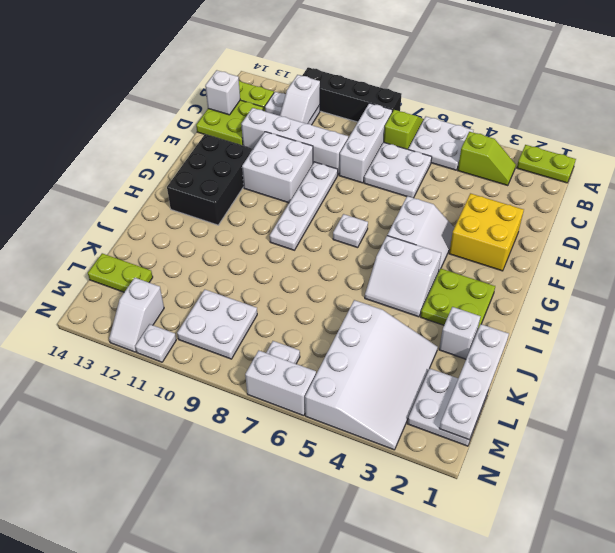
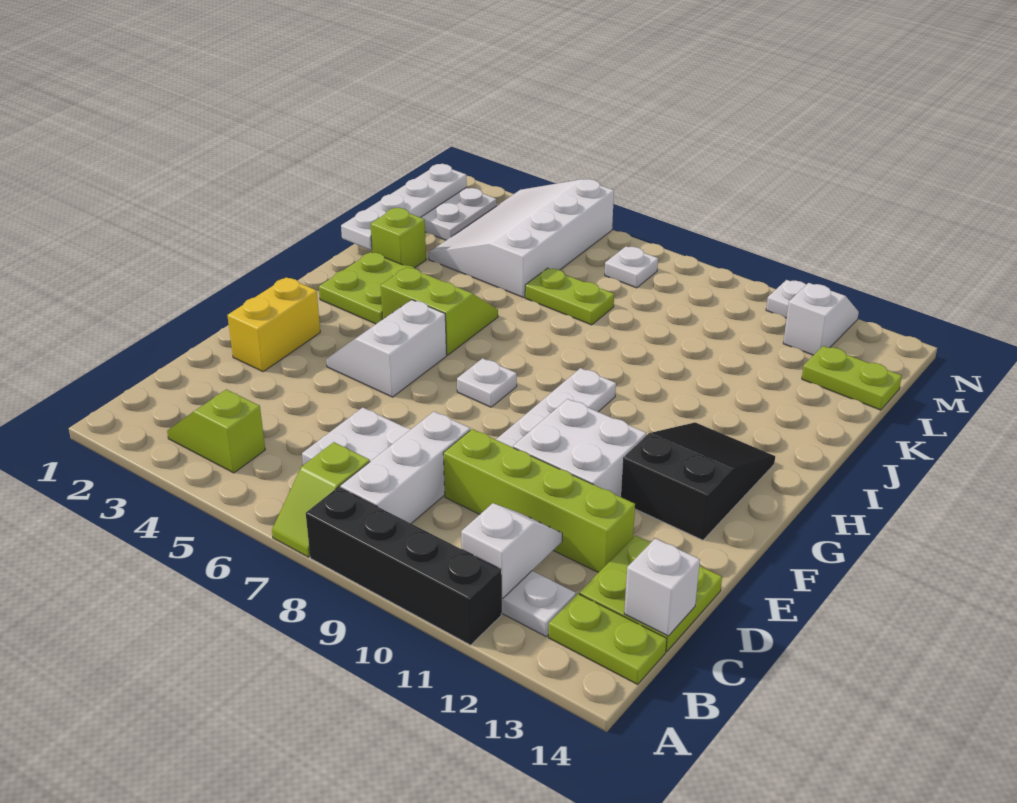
lime plate A1:A2 level 1 -> lime plate K6:K7 level 1
white plate A5:B6 level 1 -> none
white brick D9:D12 level 1 -> lime brick D9:D12 level 1
yellow brick E2:F3 level 1 -> yellow brick E2:F2 level 1
black brick F12:H13 level 1 -> black slope F12:H13 level 1 top F
white slope H4:I5 level 1 top H -> lime slope H4:I5 level 1 top H
white brick J2 level 1 -> lime brick J2 level 1
white plate L9:M10 level 1 -> none
white brick N6:N7 level 1 -> none

